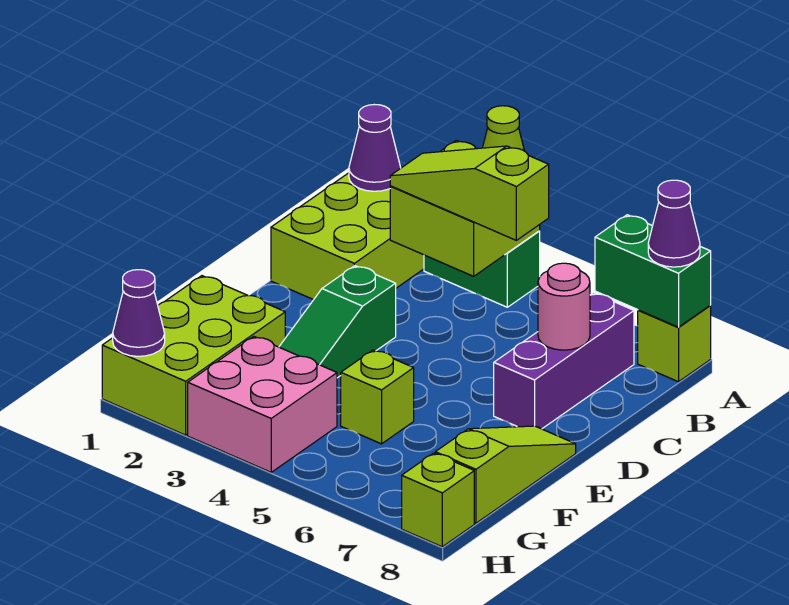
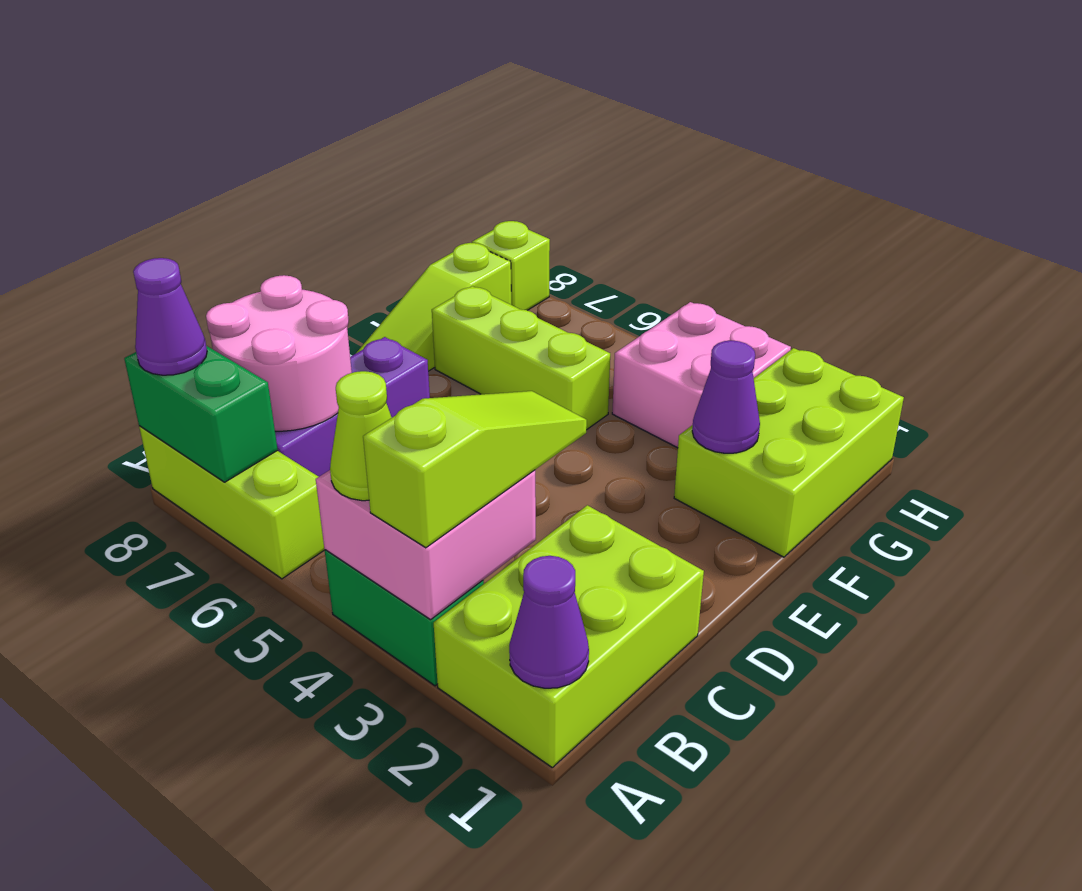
lime brick A3:B4 level 2 -> pink brick A3:B4 level 2
lime brick A8 level 1 -> lime brick A6:A8 level 1
lime slope B3:B5 level 3 top 5 -> lime slope A3:C3 level 3 top A
pink round brick C7 level 2 -> pink round brick B7:C8 level 2
green slope D3:F3 level 1 top D -> none
lime brick F5 level 1 -> lime brick F5:F7 level 1
purple cone H1 level 2 -> purple cone F2 level 2

